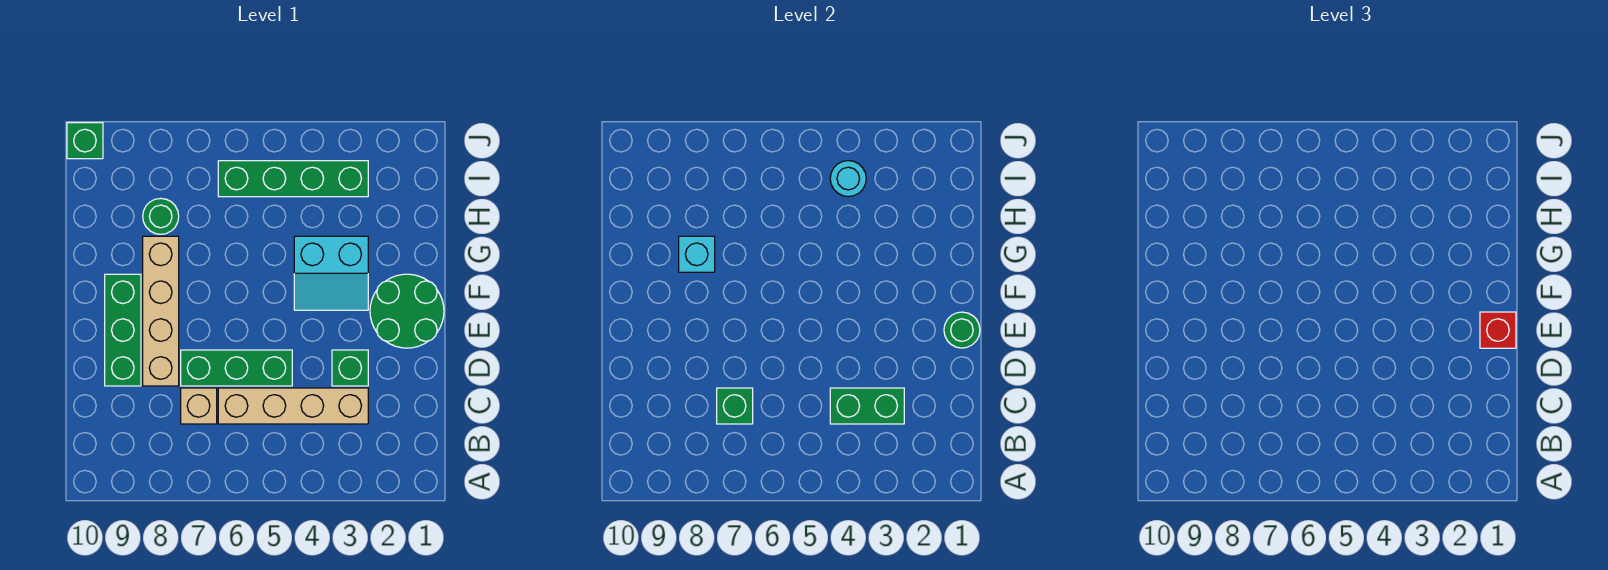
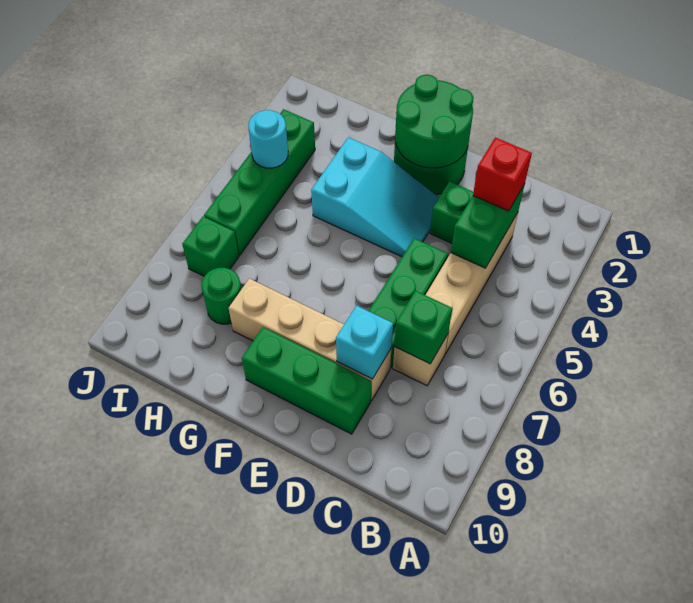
green round brick E1 level 2 -> green round brick E1:F2 level 2
red brick E1 level 3 -> red brick C3 level 3
cyan slope F3:G4 level 1 top G -> cyan slope E3:G4 level 1 top G
cyan brick G8 level 2 -> cyan brick D8 level 2
green brick J10 level 1 -> green brick I7 level 1

